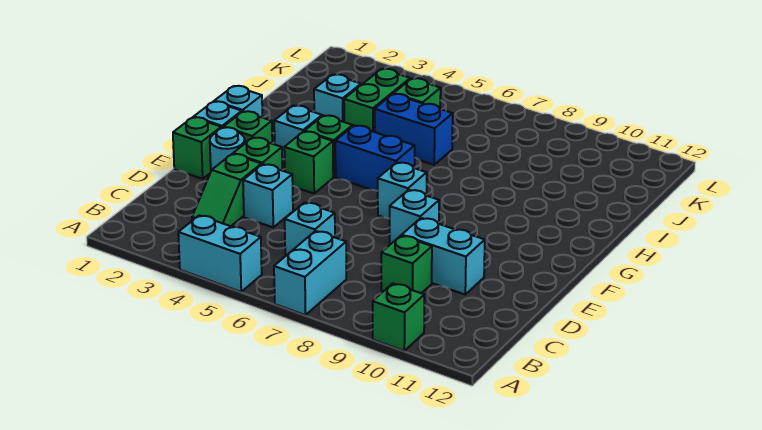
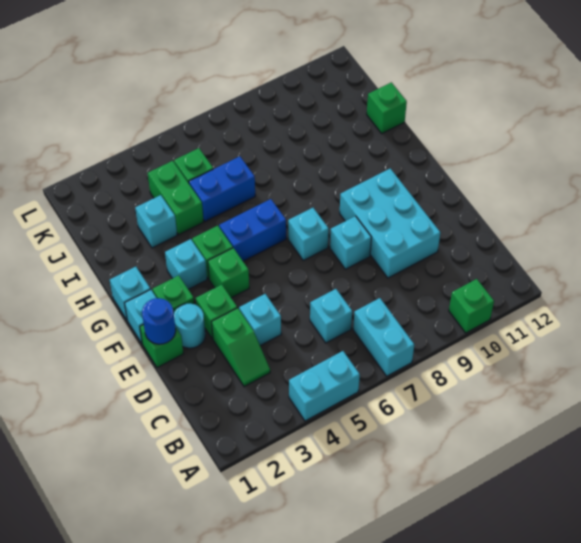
green brick C9 level 1 -> green brick I12 level 1
cyan brick D9:D10 level 1 -> cyan brick D9:F10 level 1
none -> blue round brick E1 level 2

